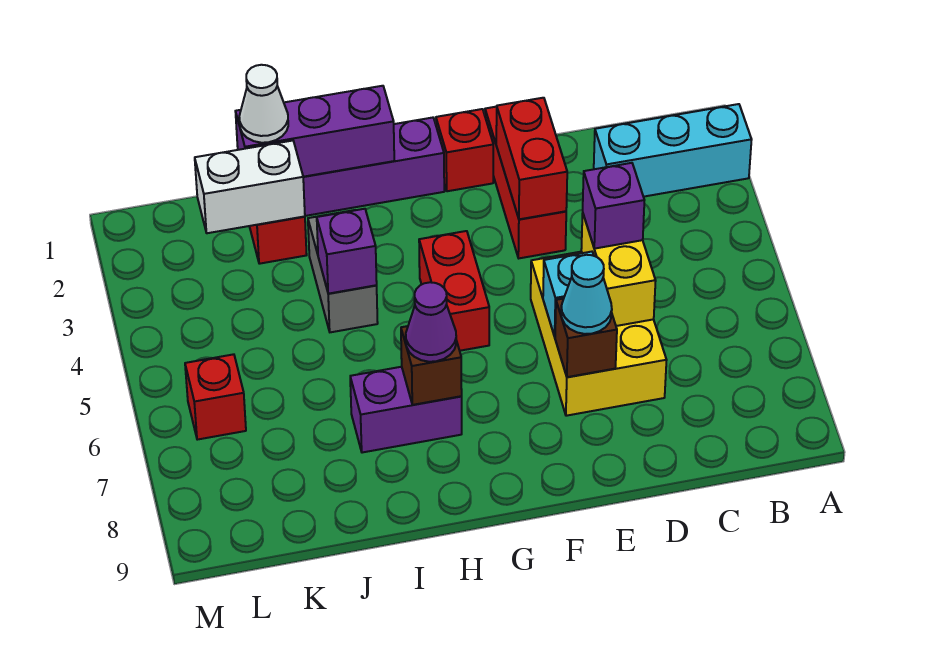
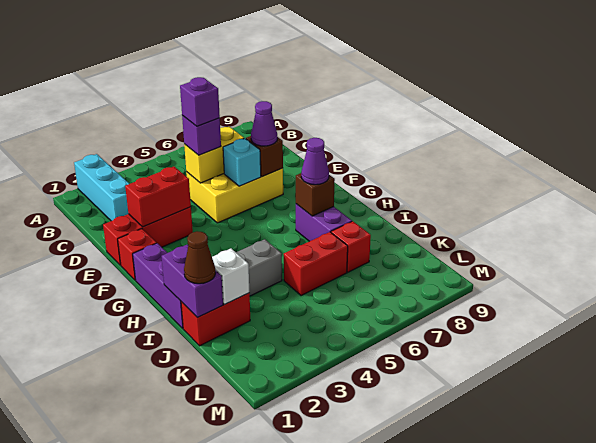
cyan cone E7 level 3 -> purple cone E7 level 3
red brick G4:G5 level 1 -> red brick J5:J6 level 1
purple brick H1:J1 level 2 -> purple brick I1:J1 level 2
purple brick I4 level 2 -> purple brick D5 level 4
white cone J1 level 3 -> brown cone J1 level 3
white brick J2:K2 level 2 -> white brick J2 level 2
red brick L6 level 1 -> red brick J7 level 1

